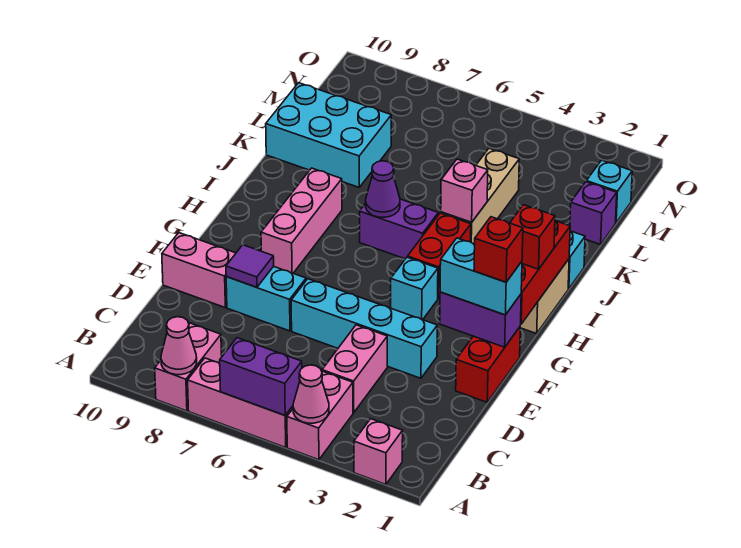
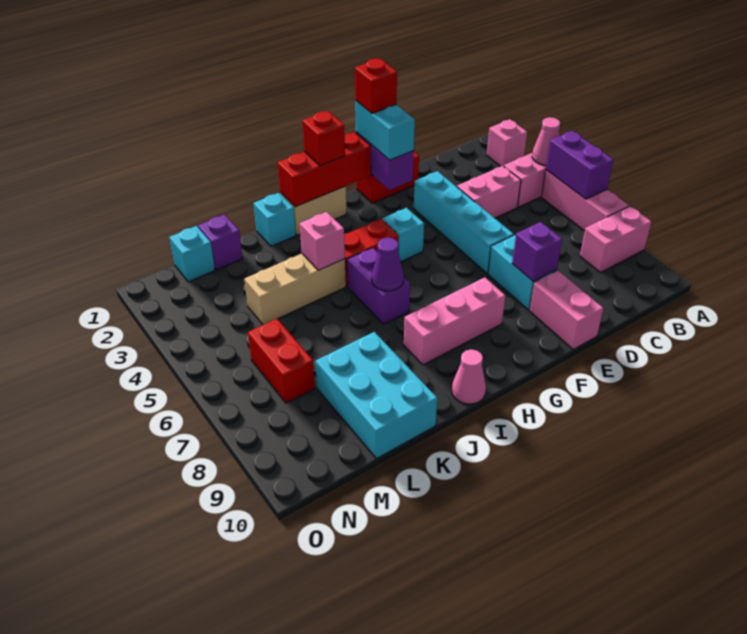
pink cone A8 level 2 -> pink cone I10 level 1
purple tile E8 level 2 -> purple brick E8 level 2
none -> red brick M6:M7 level 1

